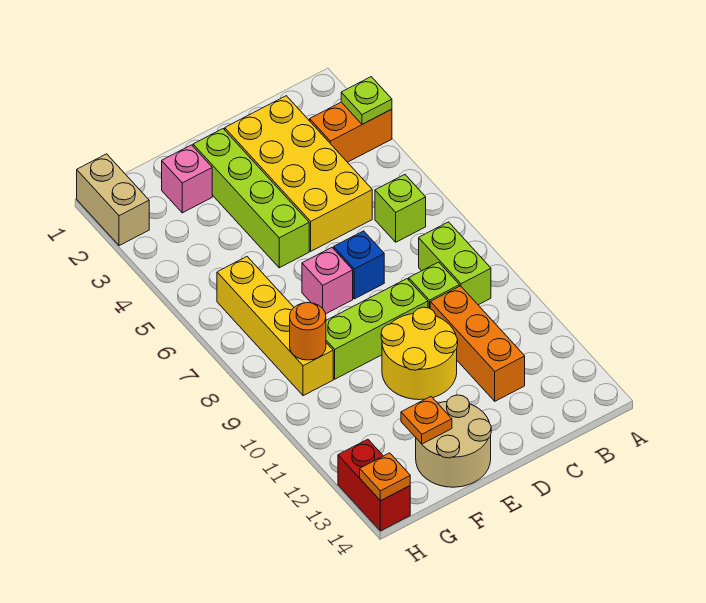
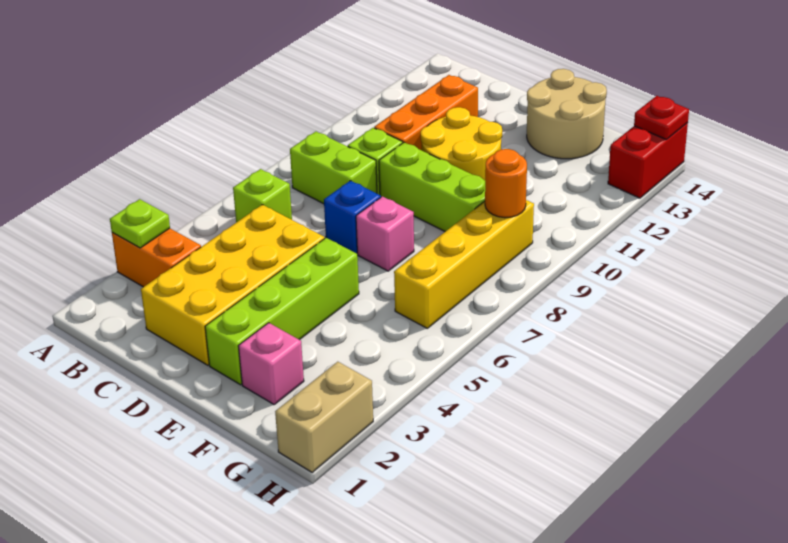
lime brick B8:B9 level 1 -> lime brick B8:C8 level 1
orange plate F13 level 2 -> none
orange plate H14 level 2 -> red plate H14 level 2

